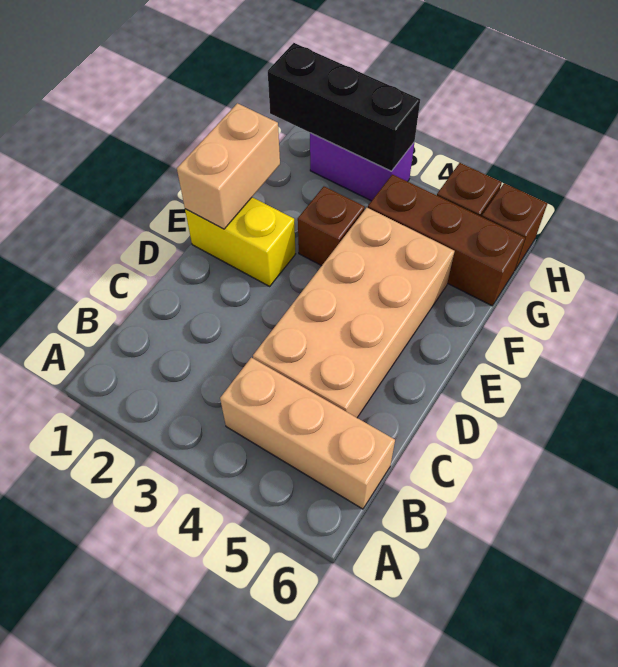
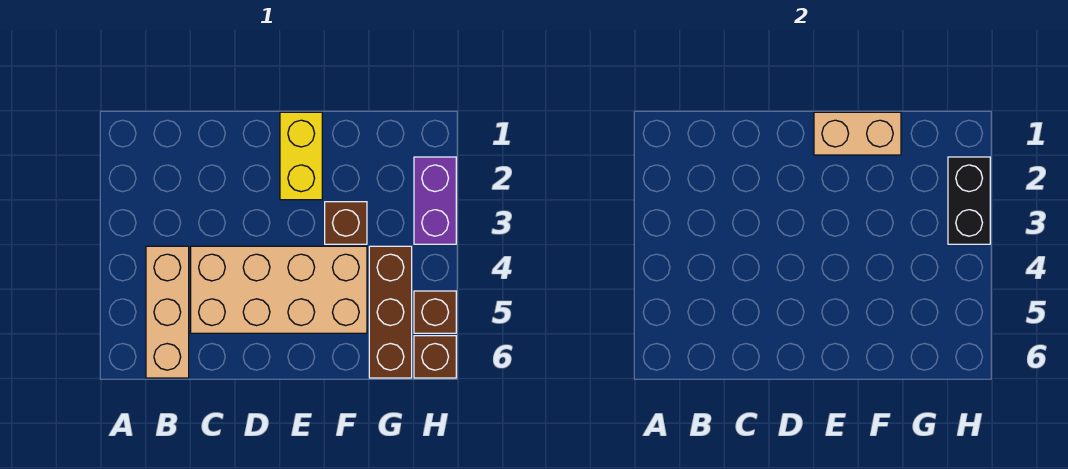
black brick H1:H3 level 2 -> black brick H2:H3 level 2

